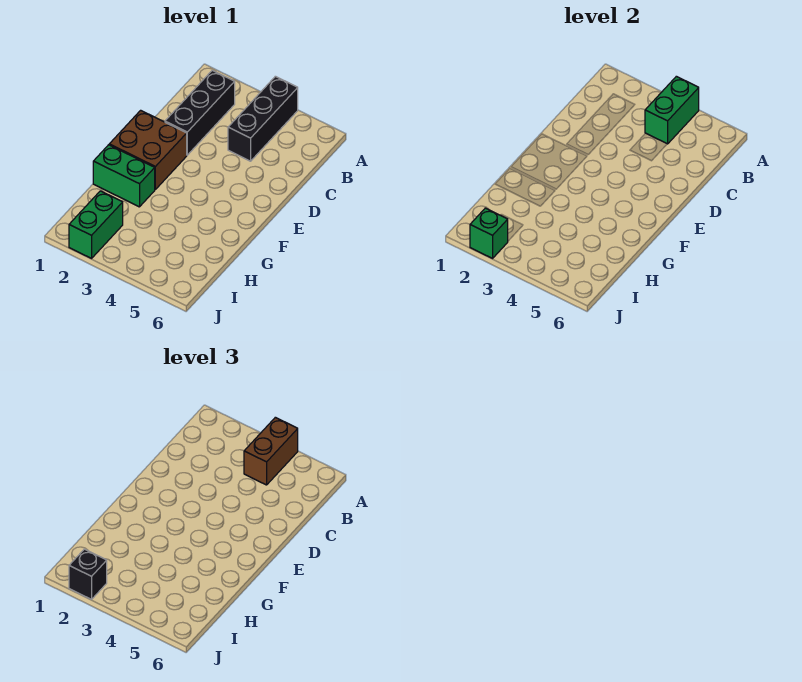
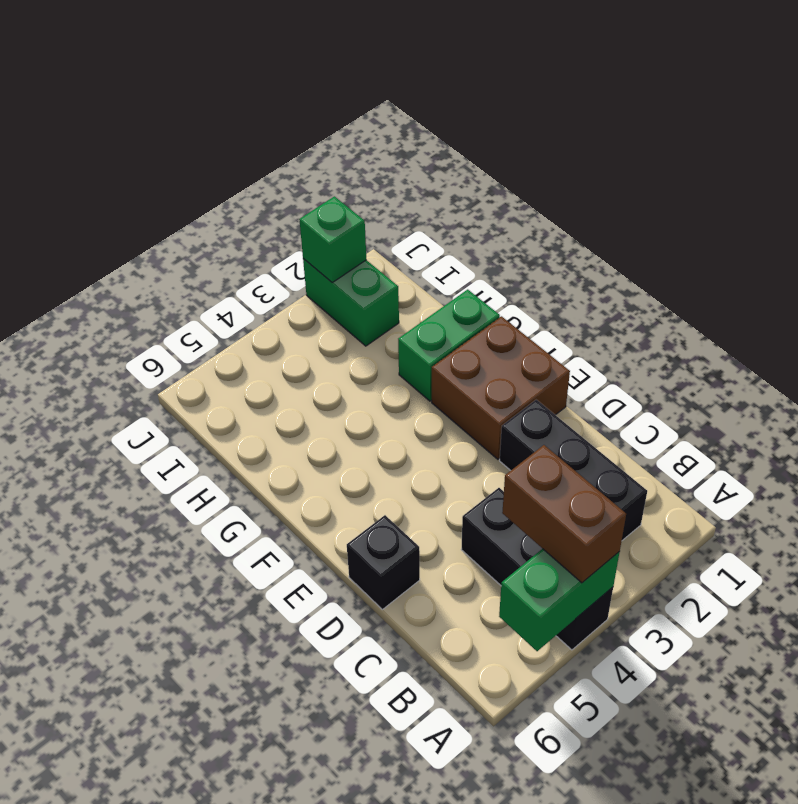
green brick A4:B4 level 2 -> green brick A4:A5 level 2
black brick J2 level 3 -> black brick D6 level 1

